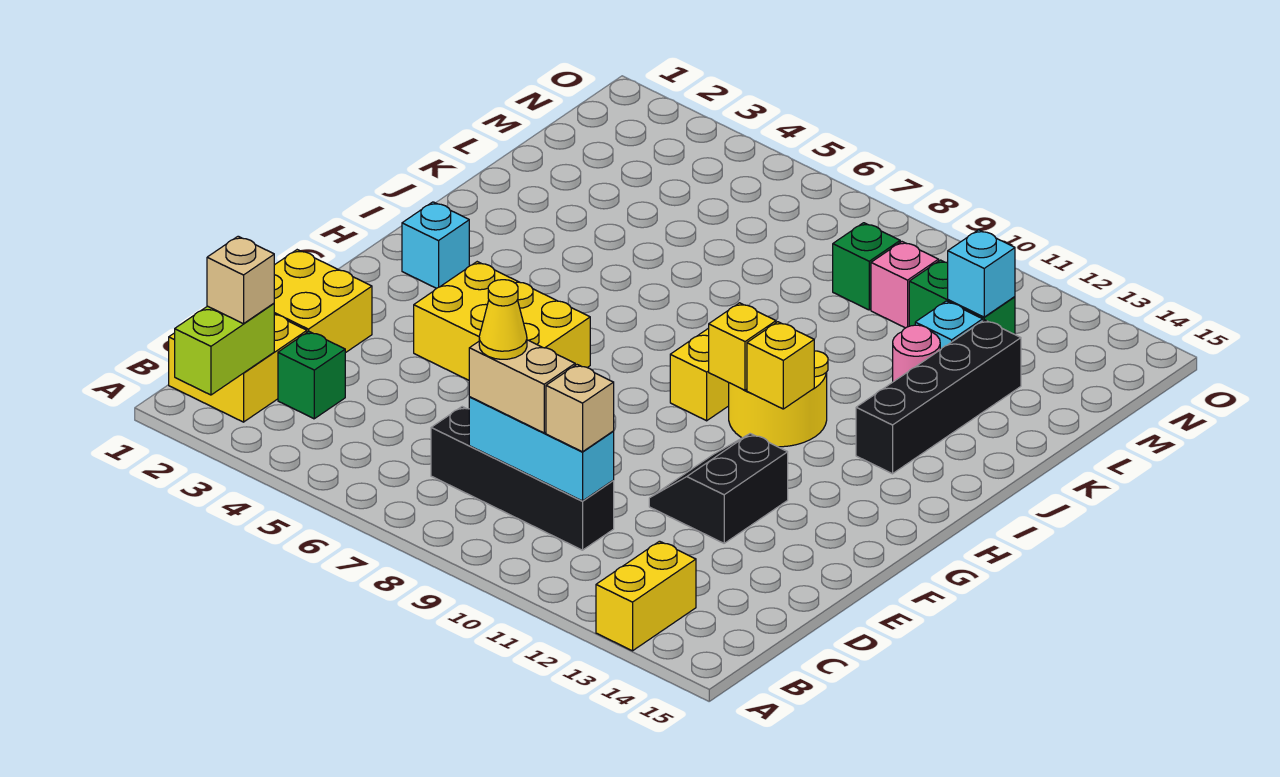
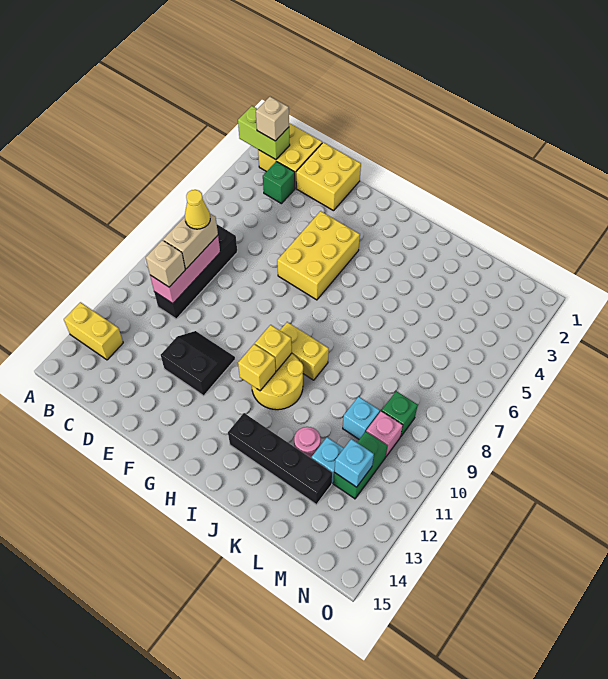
cyan brick C8:C10 level 2 -> pink brick C8:C10 level 2
cyan brick H2 level 1 -> cyan brick L10 level 1

